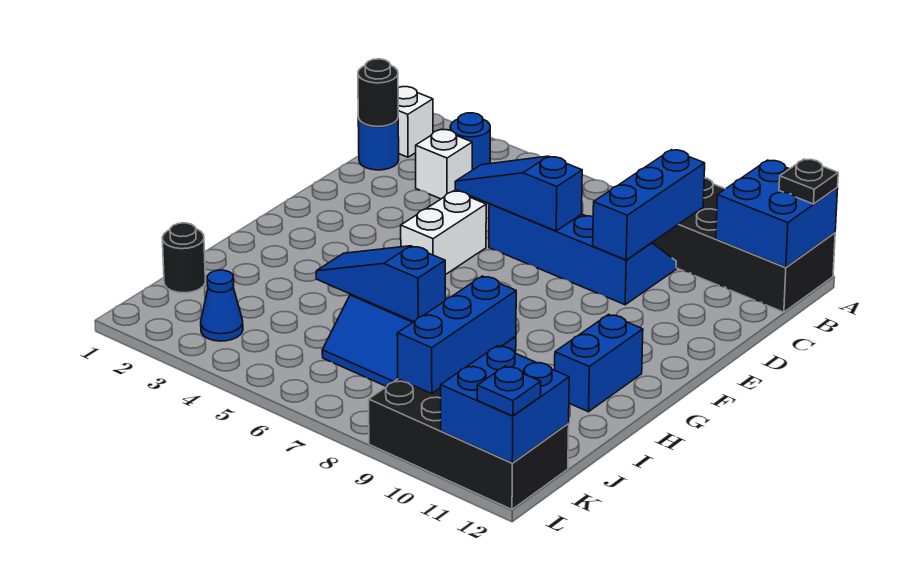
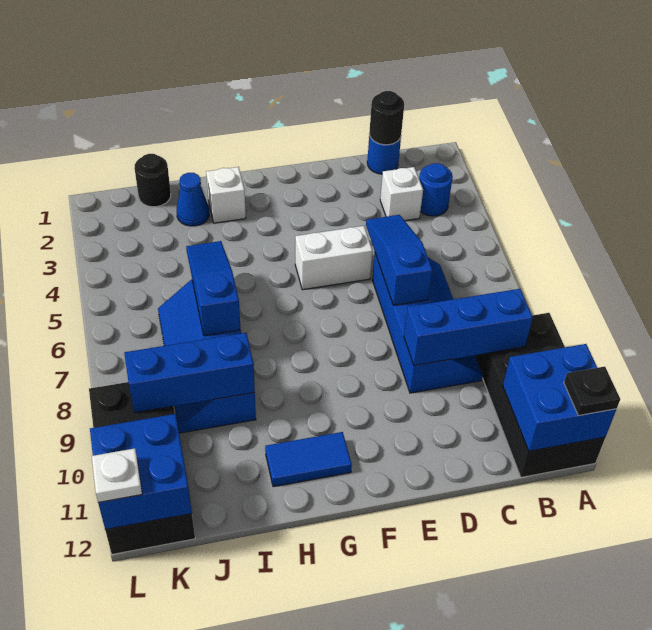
white brick B1 level 1 -> white brick H2 level 1
blue brick G11:H11 level 1 -> blue tile G11:H11 level 1
blue cone K3 level 1 -> blue cone I2 level 1
blue plate L12 level 3 -> white plate L12 level 3

